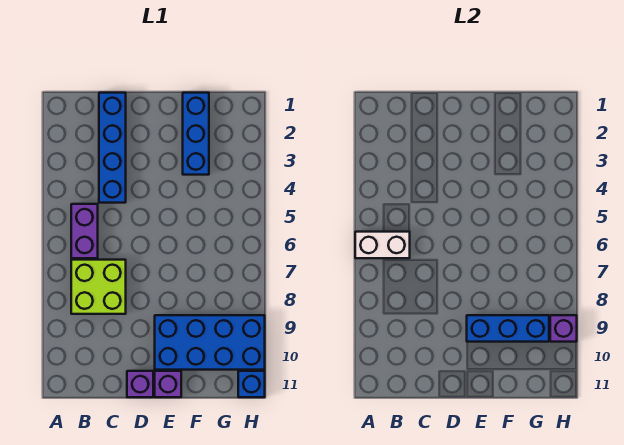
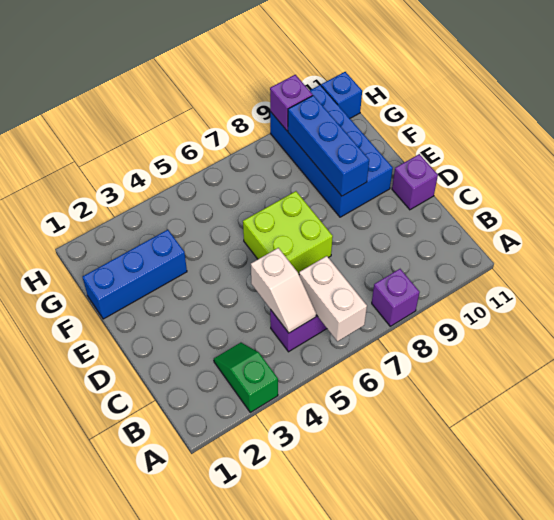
none -> green slope A3:B3 level 1 top A
none -> white slope B5:C5 level 2 top C
lime brick B7:C8 level 1 -> lime brick D6:E7 level 1
blue brick C1:C4 level 1 -> none
purple brick E11 level 1 -> purple brick A8 level 1

